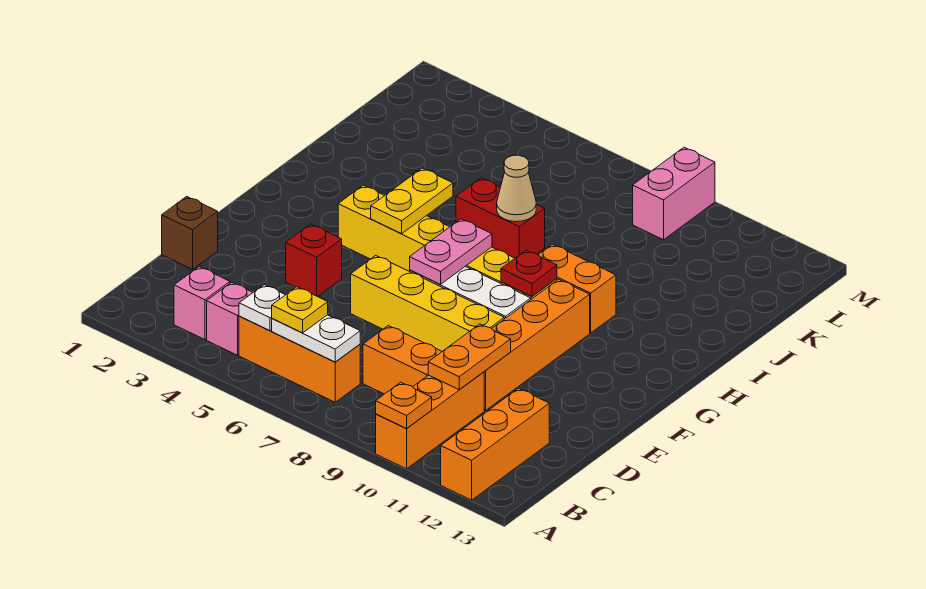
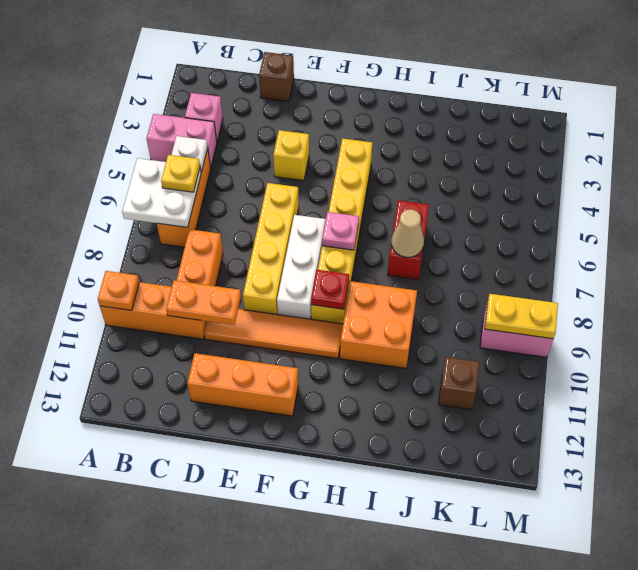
orange brick A12:C12 level 1 -> orange brick D12:F12 level 1
pink brick B4 level 1 -> pink brick A4:B4 level 1
white plate B6:B7 level 2 -> white plate A6:B7 level 2
orange brick D10:G10 level 1 -> orange tile D10:G10 level 1
red brick E4 level 1 -> yellow brick E4 level 1
pink plate F7:G7 level 2 -> pink plate G7 level 2
yellow plate G5:H5 level 2 -> yellow plate L9:M9 level 2
orange brick H9:H10 level 1 -> orange brick H9:I10 level 1
none -> brown brick K11 level 1

